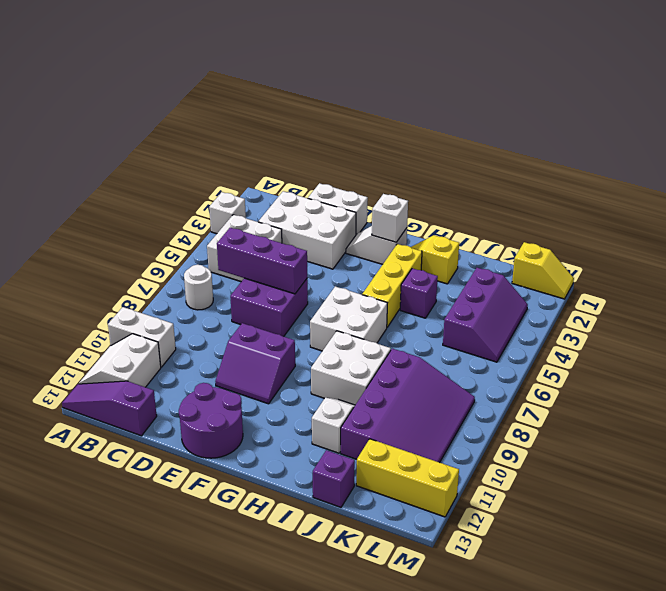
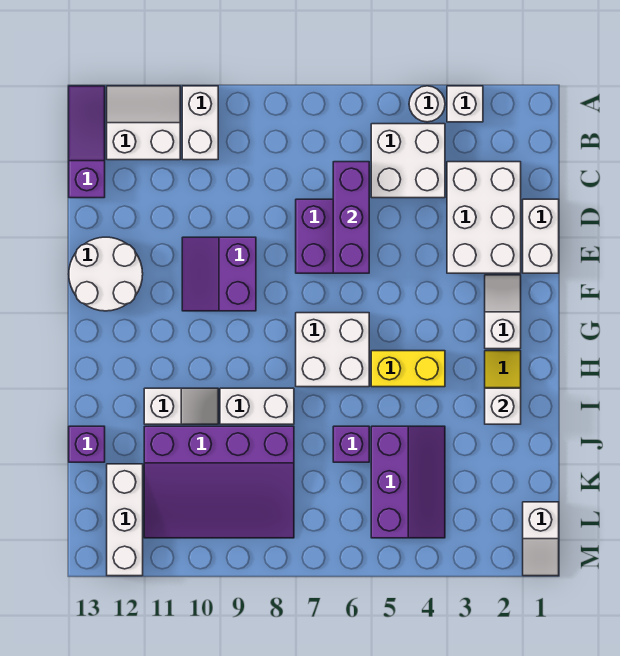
white round brick B7 level 1 -> white round brick A4 level 1
purple round brick E12:F13 level 1 -> white round brick E12:F13 level 1
white brick G2 level 2 -> white brick I2 level 2
yellow brick H3:H5 level 1 -> yellow brick H4:H5 level 1
white brick H8:I9 level 1 -> white brick I8:I9 level 1
purple brick I4 level 1 -> purple brick J6 level 1
purple slope K3:L5 level 1 top K -> purple slope J4:L5 level 1 top 5
yellow brick K12:M12 level 1 -> white brick K12:M12 level 1
yellow slope L1:M1 level 1 top L -> white slope L1:M1 level 1 top L

